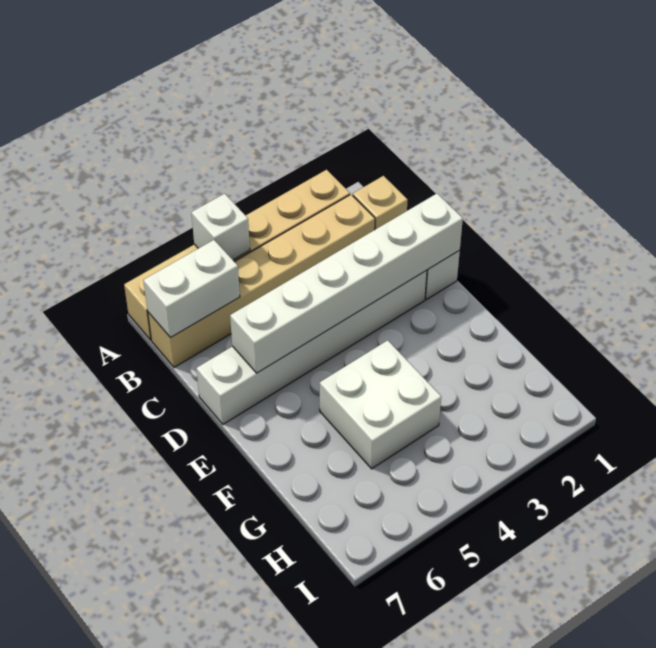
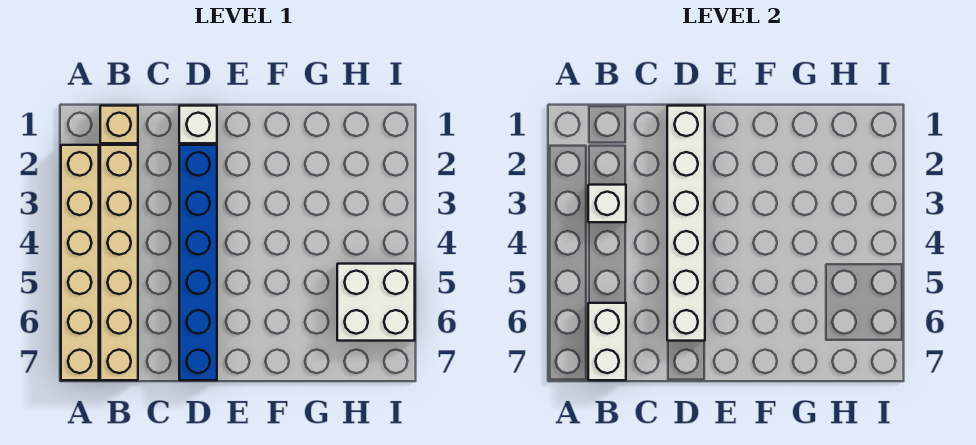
white brick A5 level 2 -> white brick B3 level 2
white brick D2:D7 level 1 -> blue brick D2:D7 level 1
white brick F4:G5 level 1 -> white brick H5:I6 level 1

